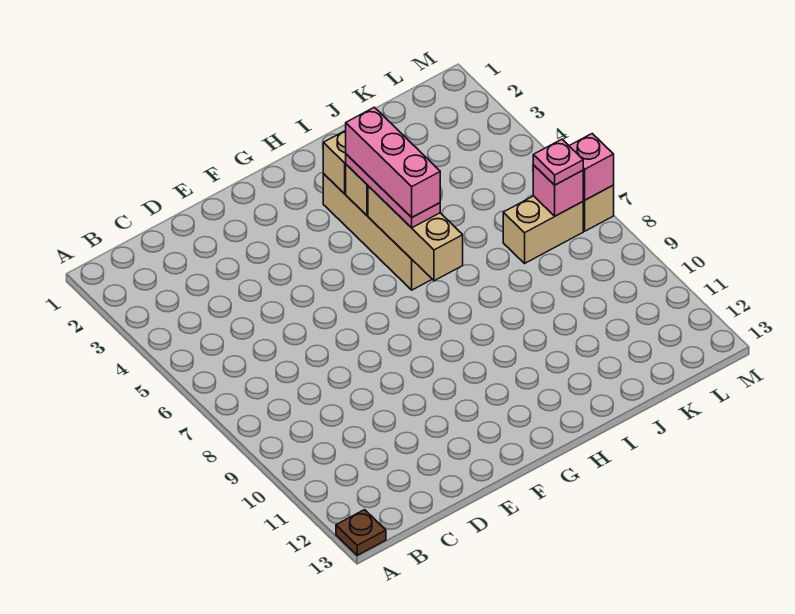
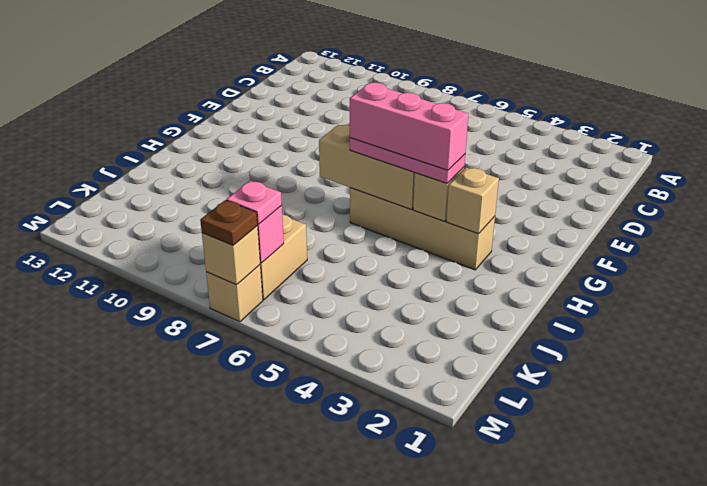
brown plate A13 level 1 -> brown plate M7 level 3
pink brick M7 level 2 -> tan brick M7 level 2

